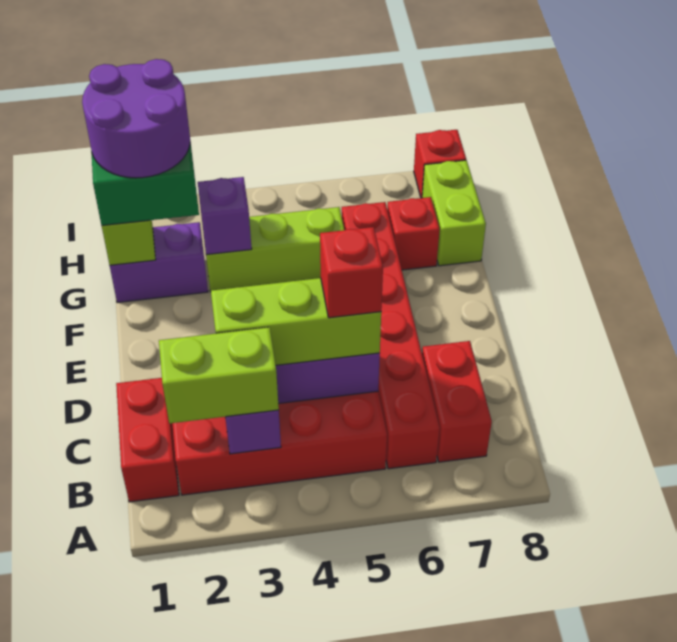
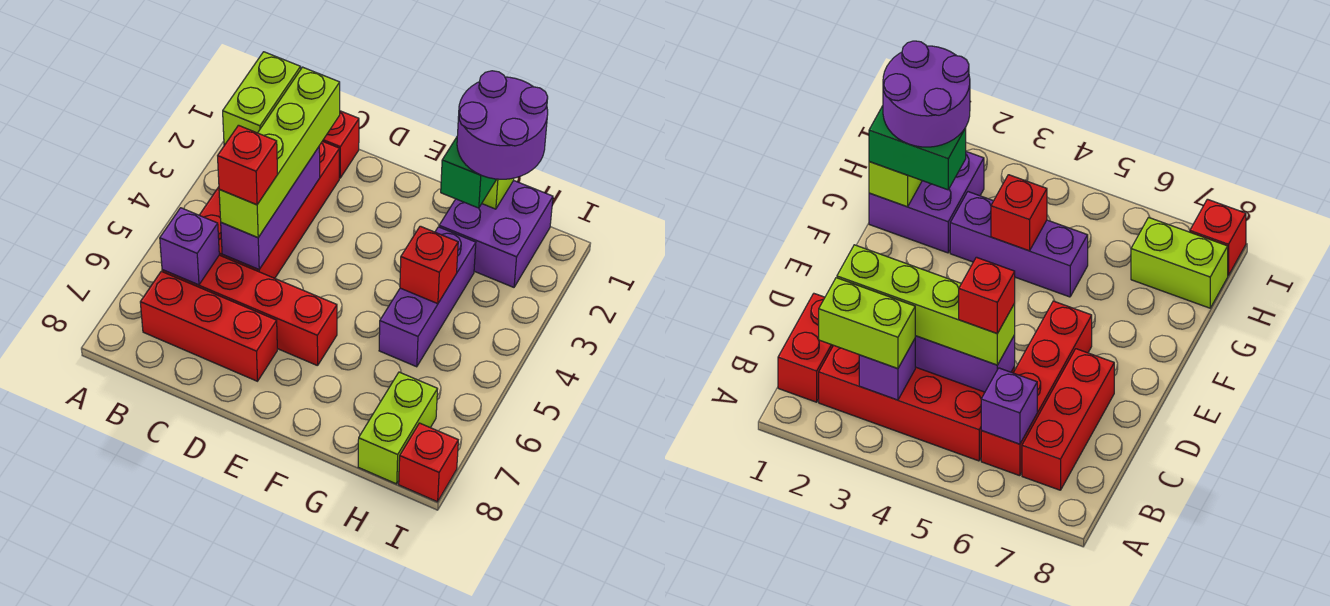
red brick B6:G6 level 1 -> red brick B6:E6 level 1
red brick B7:C7 level 1 -> red brick B7:D7 level 1
lime brick C3:C5 level 3 -> lime brick C2:C5 level 3
purple brick G1:G2 level 1 -> purple brick G1:H2 level 1
lime brick G3:G5 level 1 -> purple brick G3:G5 level 1
purple brick G3 level 2 -> purple brick B6 level 2
red brick G7 level 1 -> red brick G4 level 2
lime brick G8:H8 level 1 -> lime brick H7:H8 level 1

